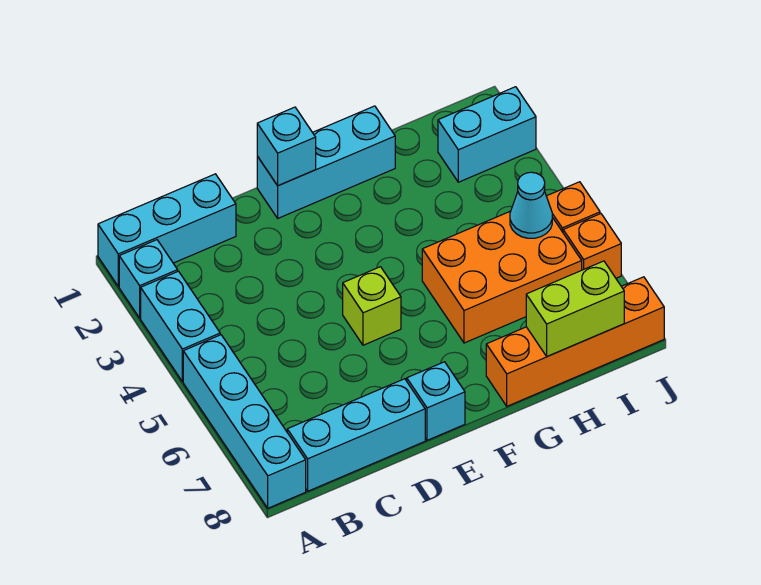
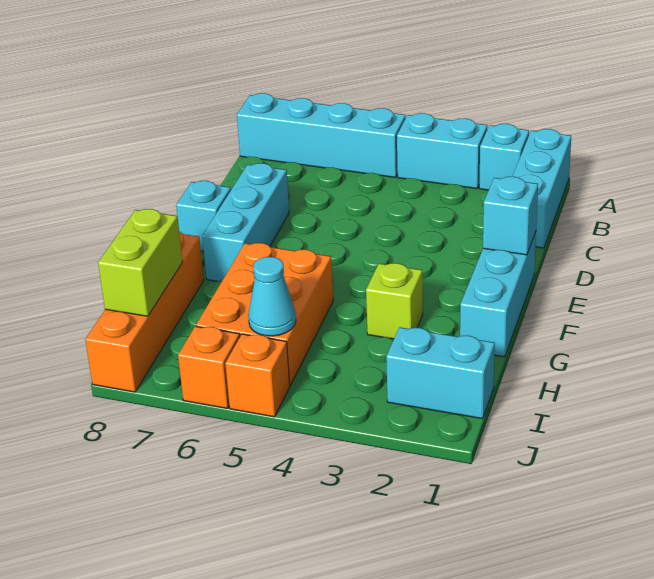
cyan brick B8:D8 level 1 -> cyan brick D7:F7 level 1
lime brick E5 level 1 -> lime brick G3 level 1
cyan brick I2:J2 level 1 -> cyan brick I1:I2 level 1

